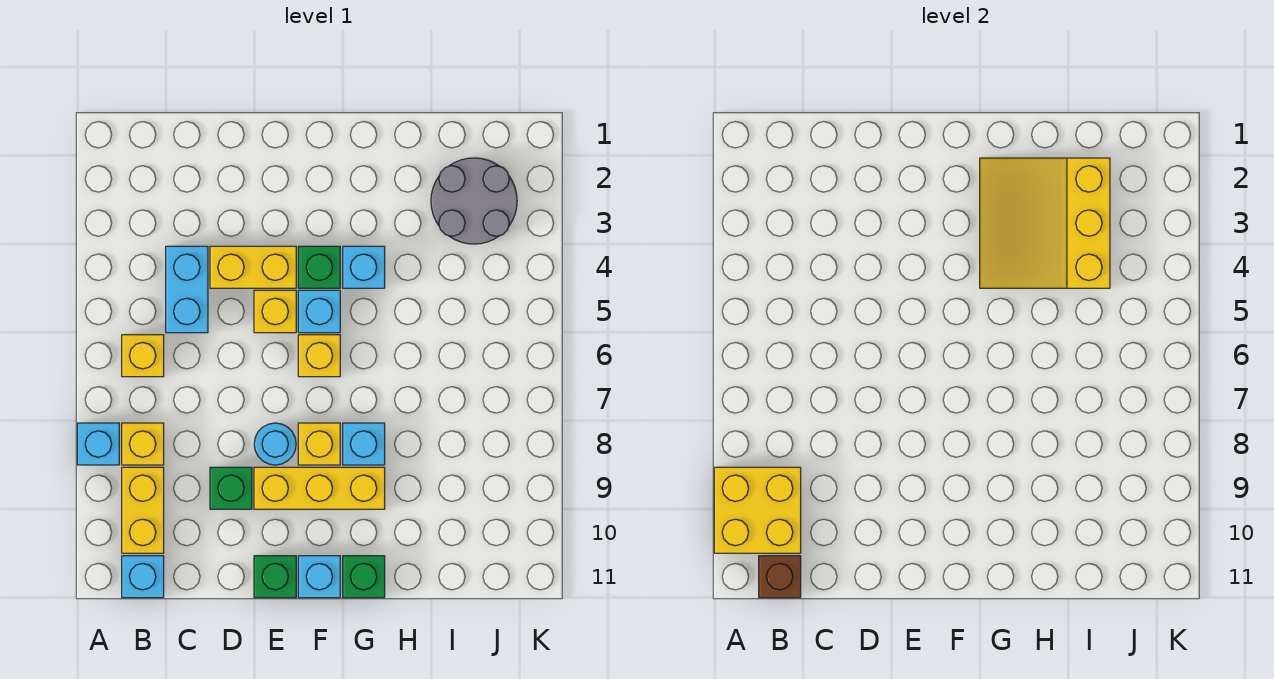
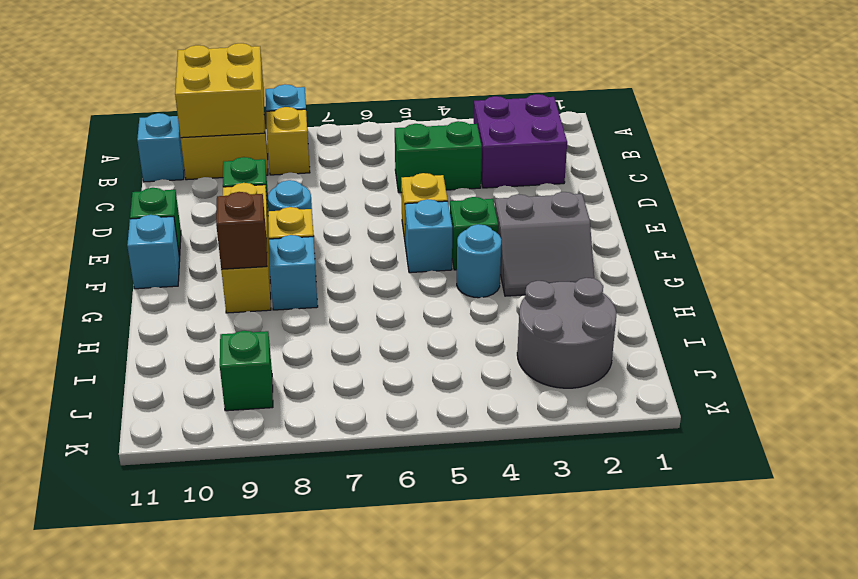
none -> purple brick B2:C3 level 1
yellow brick B6 level 1 -> none
brown brick B11 level 2 -> brown brick G9 level 2
cyan brick C4:C5 level 1 -> green brick C4:C5 level 1
yellow brick D4:E4 level 1 -> none
none -> grey slope F2:G3 level 1 top F
yellow brick F6 level 1 -> none
yellow slope G2:I4 level 2 top I -> none
cyan brick G4 level 1 -> cyan round brick G4 level 1
green brick G11 level 1 -> green brick J9 level 1

